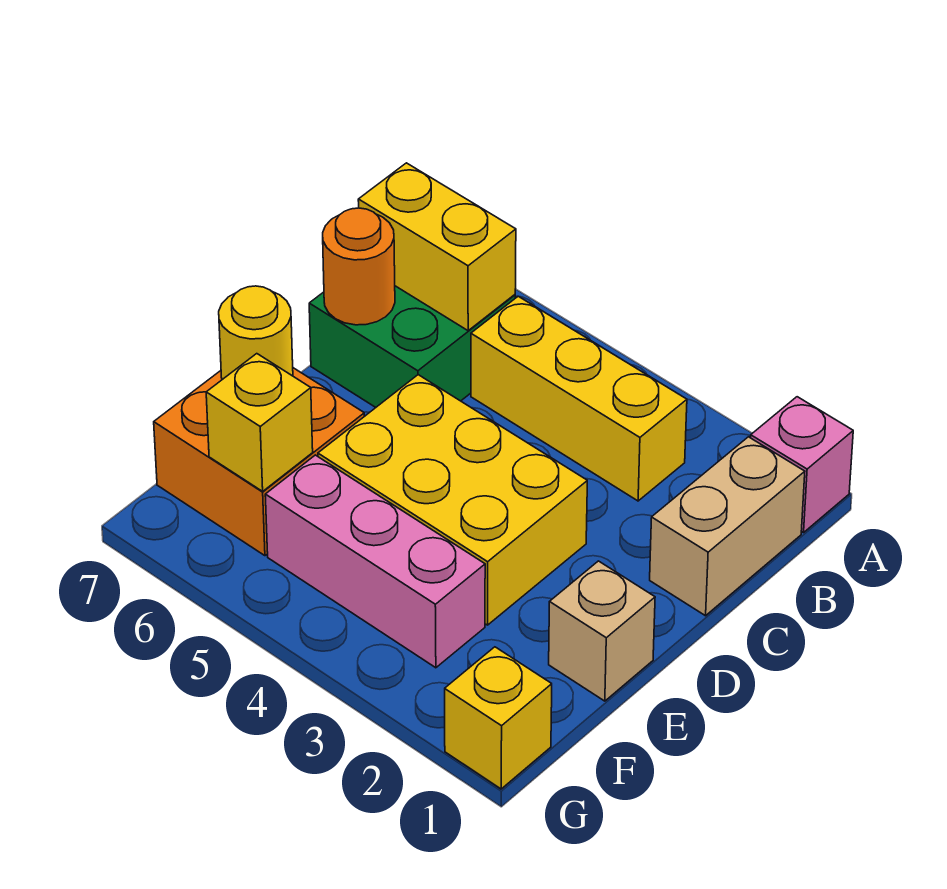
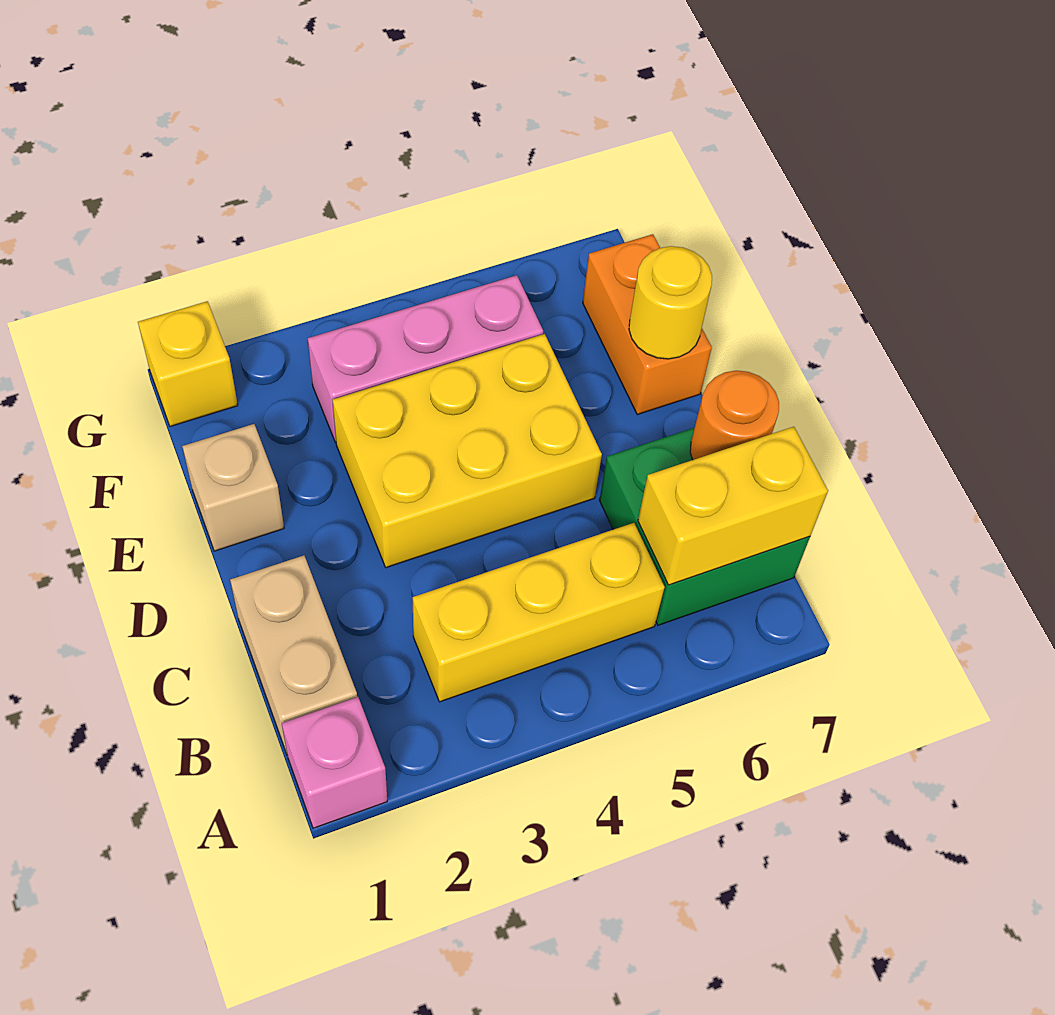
orange brick E6:F7 level 1 -> orange brick E7:F7 level 1
yellow brick F6 level 2 -> none

